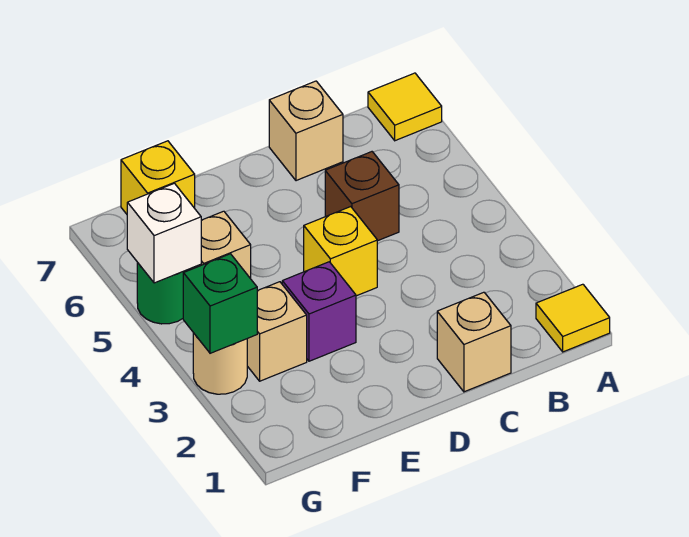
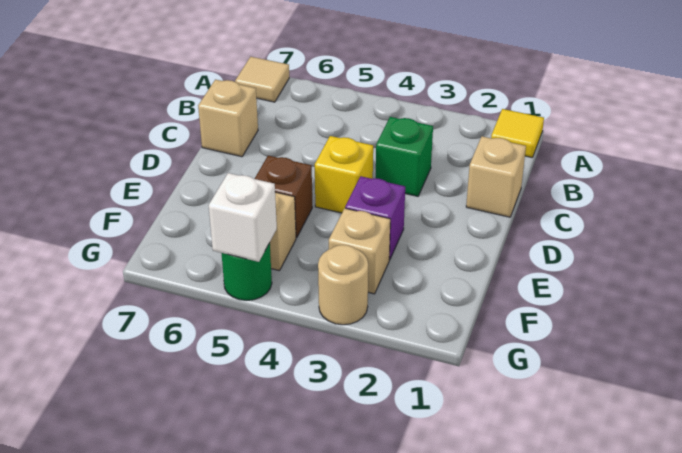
yellow tile A7 level 1 -> tan tile A7 level 1
brown brick C5 level 1 -> brown brick E5 level 1
yellow brick F7 level 1 -> none
green brick G3 level 2 -> green brick C3 level 1

